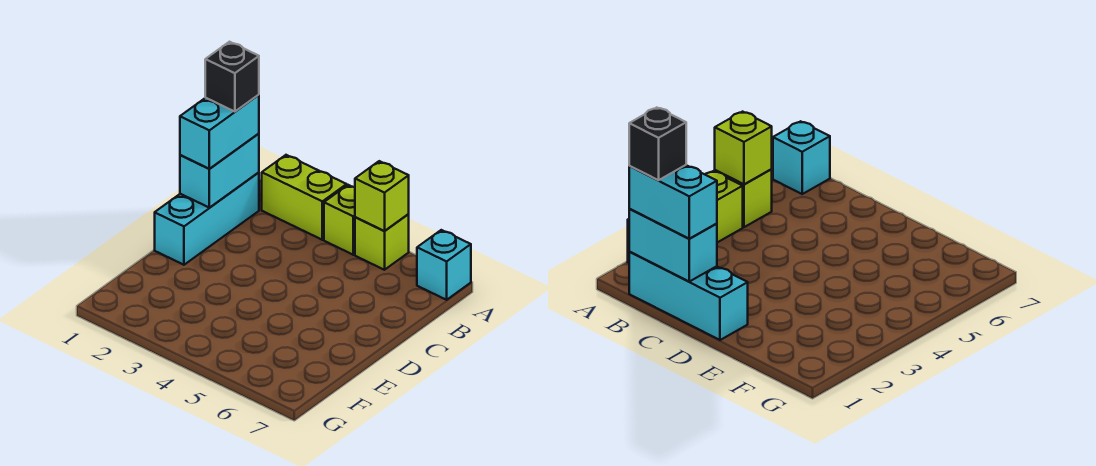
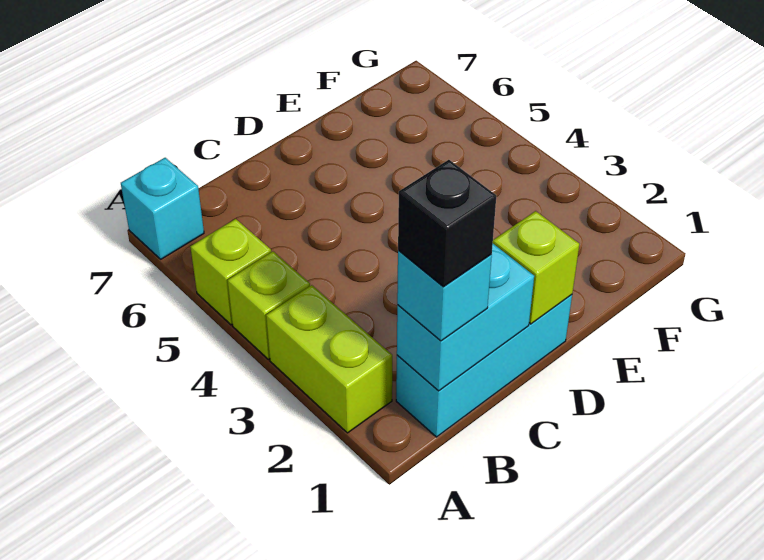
lime brick A5 level 2 -> lime brick D1 level 2
cyan brick B1:C1 level 3 -> cyan brick B1 level 3

